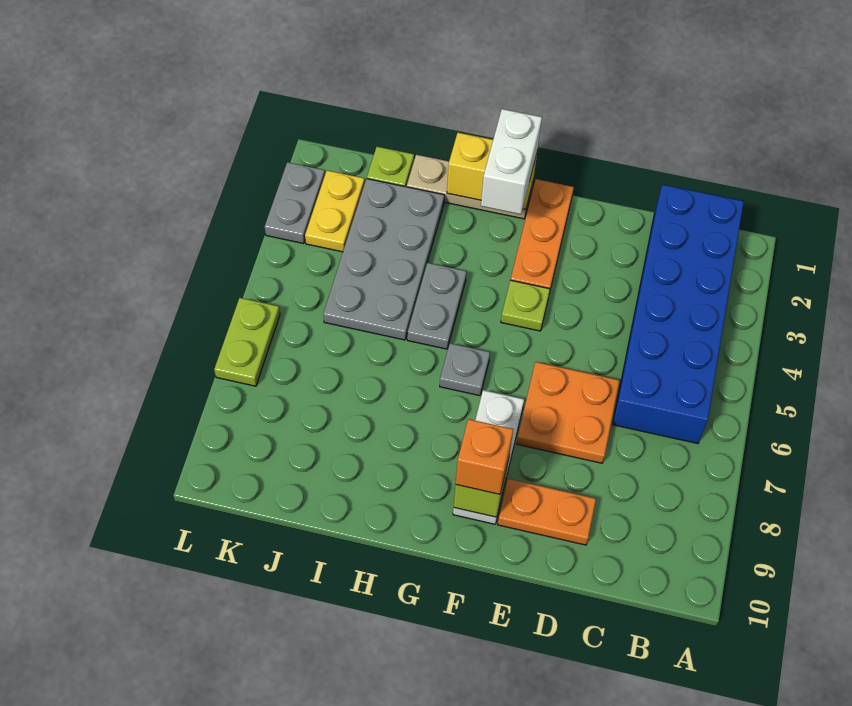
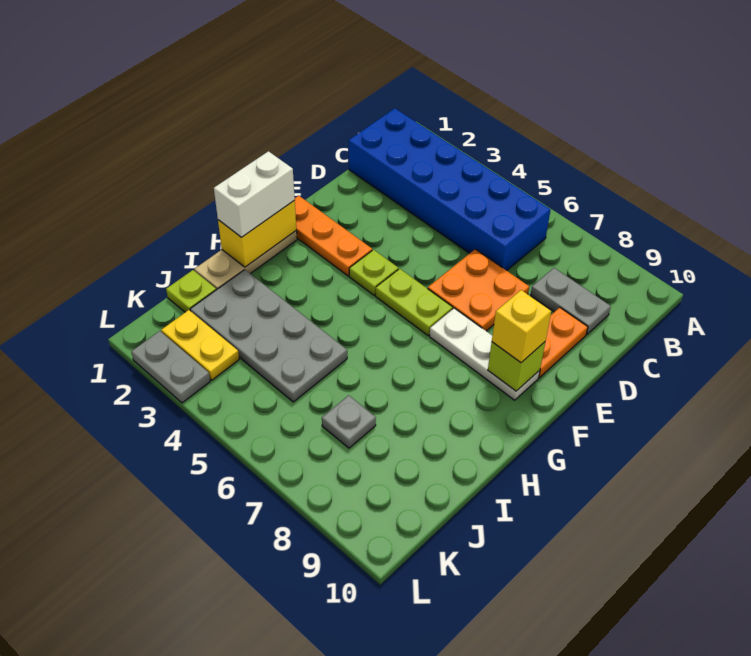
orange brick F9 level 3 -> yellow brick F9 level 3
white brick G1:G2 level 3 -> white brick G1:H1 level 3
grey plate G6 level 1 -> grey plate J7 level 1
grey plate H4:H5 level 1 -> grey plate C8:C9 level 1
lime plate L6:L7 level 1 -> lime plate F5:F6 level 1

